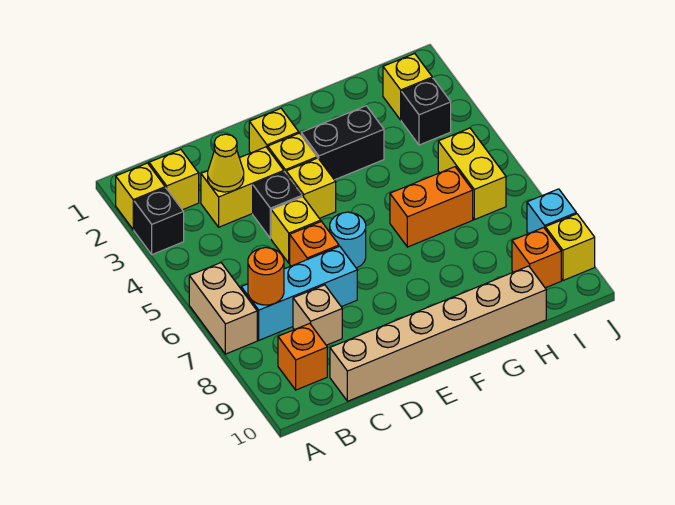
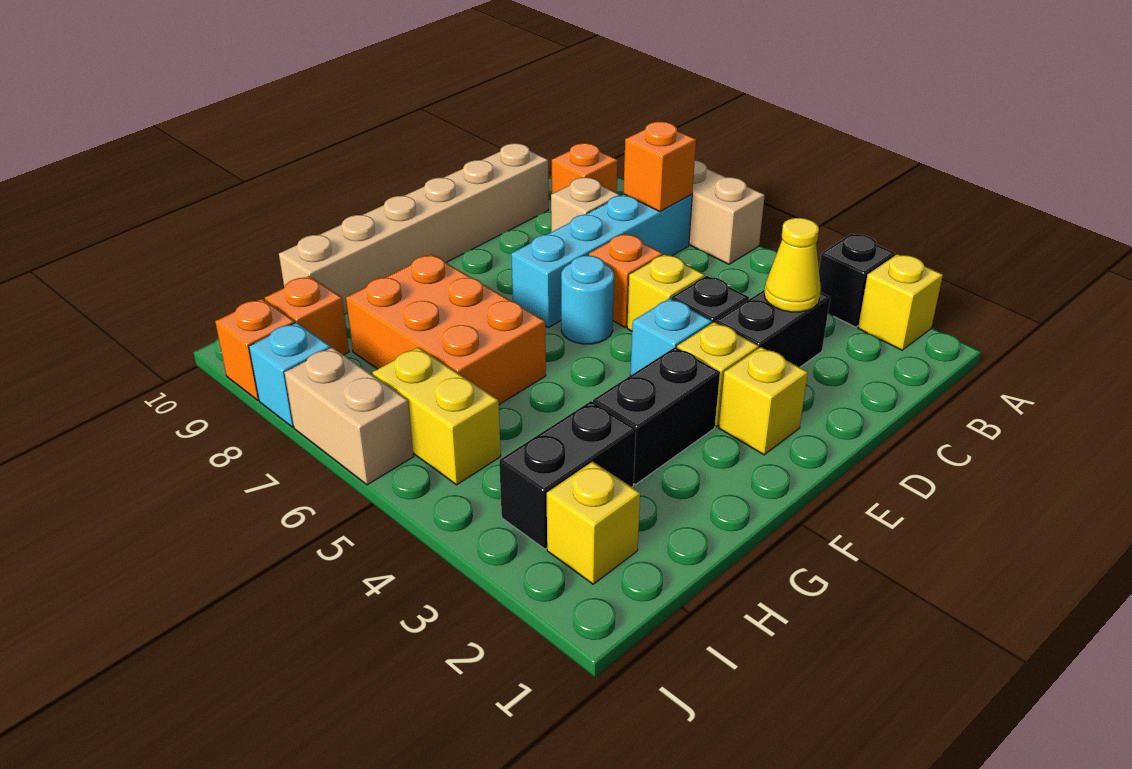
yellow brick B2 level 1 -> none
cyan brick B7:D7 level 1 -> cyan brick B7:E7 level 1
orange round brick B7 level 2 -> orange brick B7 level 2
yellow brick C3:D3 level 1 -> black brick C3:D3 level 1
yellow brick E4 level 1 -> cyan brick E4 level 1
orange brick G6:H6 level 1 -> orange brick G6:H8 level 1
black brick I3 level 1 -> black brick H3:I3 level 1
none -> tan brick J6:J7 level 1
yellow brick J9 level 1 -> orange brick J9 level 1

